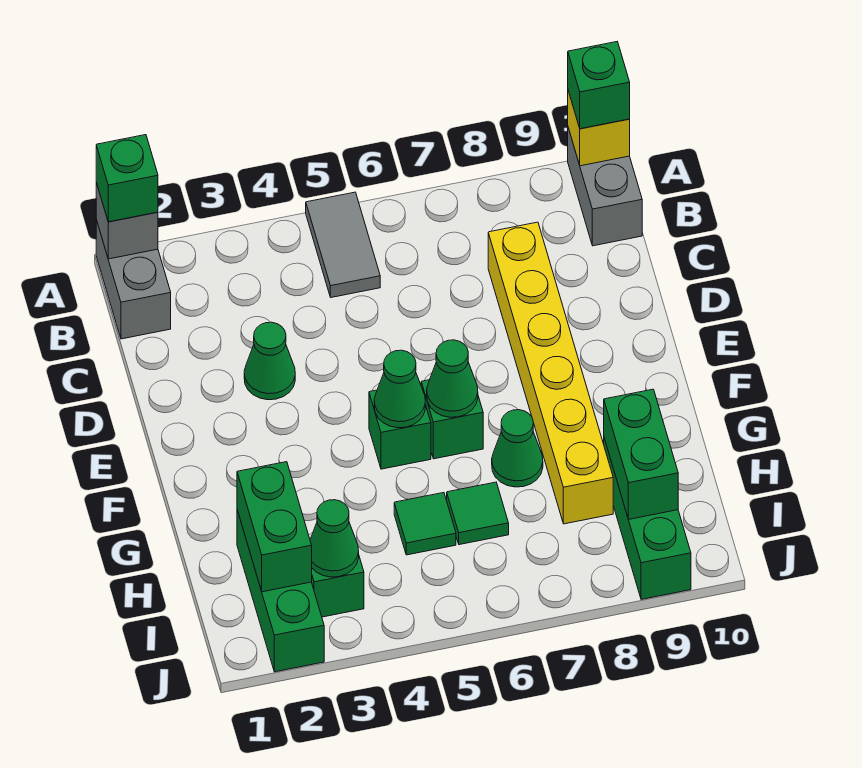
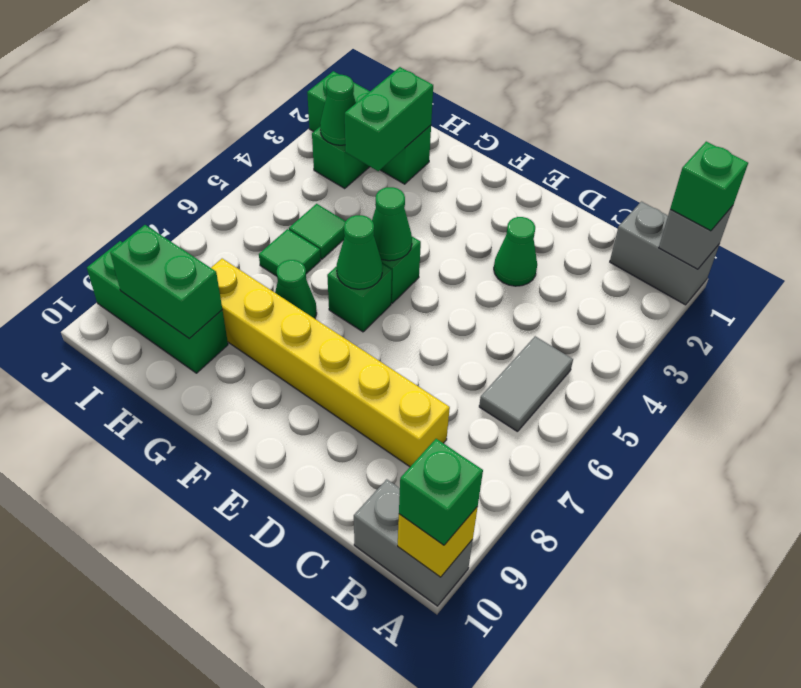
grey tile A5:B5 level 1 -> grey tile B5:B6 level 1
green brick H2:I2 level 2 -> green brick H2:H3 level 2

